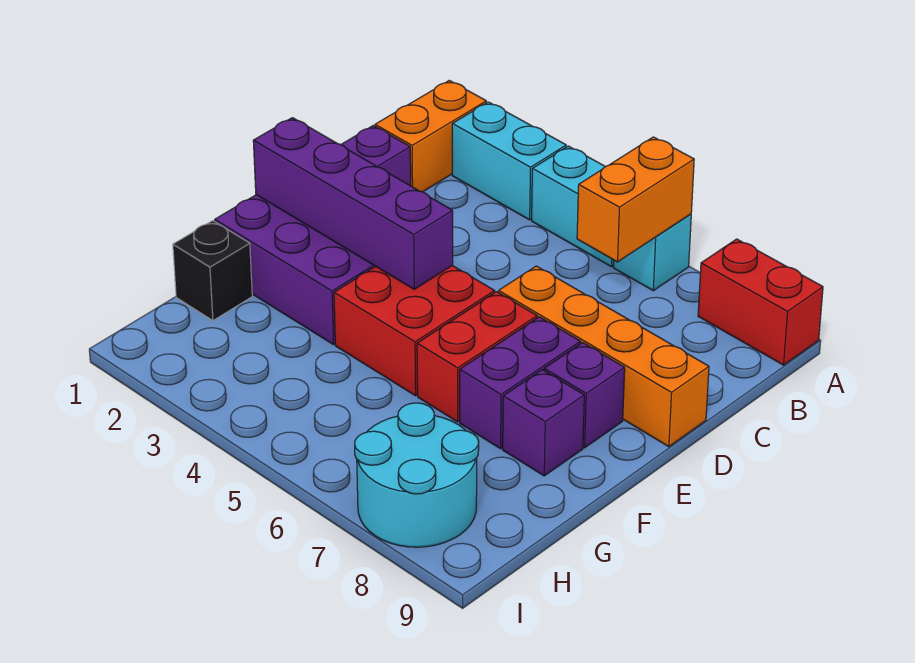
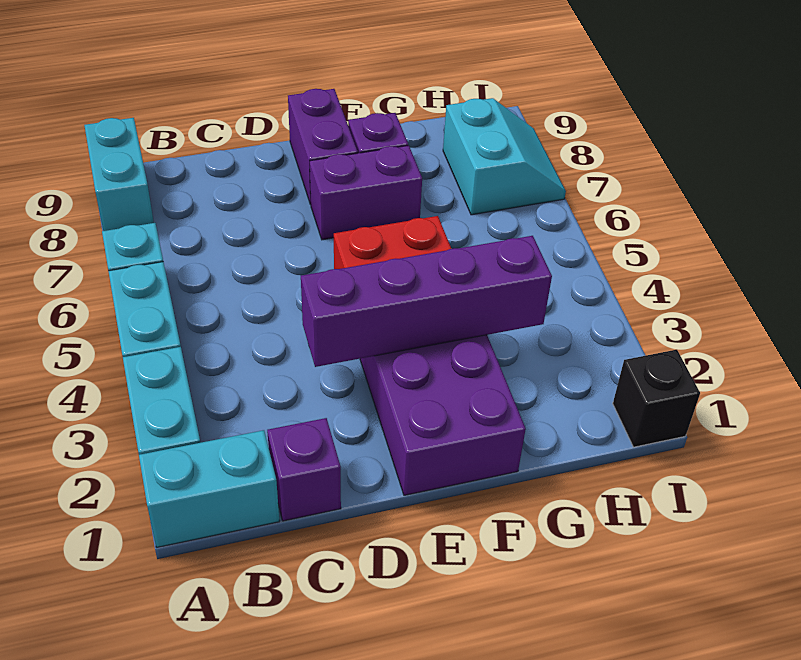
orange brick A1:B1 level 1 -> cyan brick A1:B1 level 1
orange brick A6:B6 level 2 -> none
red brick A8:A9 level 1 -> cyan brick A8:A9 level 1
orange brick D6:D9 level 1 -> none
purple brick E1:E4 level 2 -> purple brick D3:G3 level 2
red brick E6:F6 level 1 -> none
purple brick E8 level 1 -> purple brick E8:E9 level 1
black brick G1 level 1 -> black brick I1 level 1
cyan round brick H7:I8 level 1 -> cyan slope H7:I8 level 1 top H

